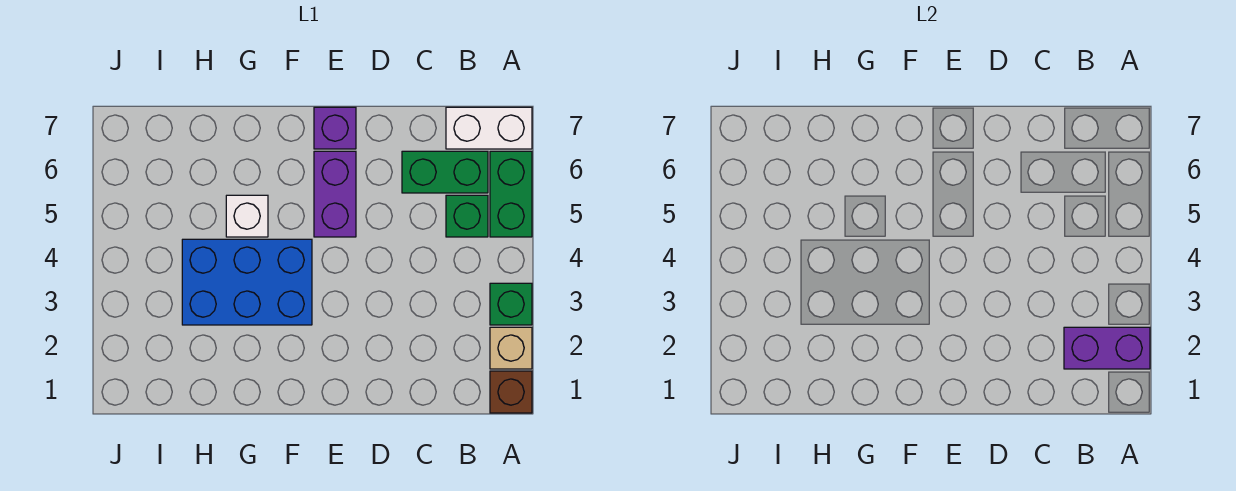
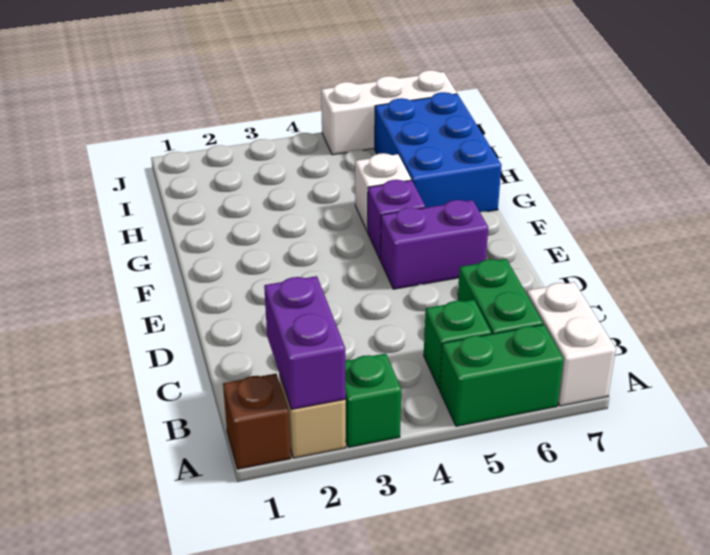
purple brick E7 level 1 -> purple brick F5 level 1
blue brick F3:H4 level 1 -> blue brick G6:I7 level 1
none -> white brick J5:J7 level 1

